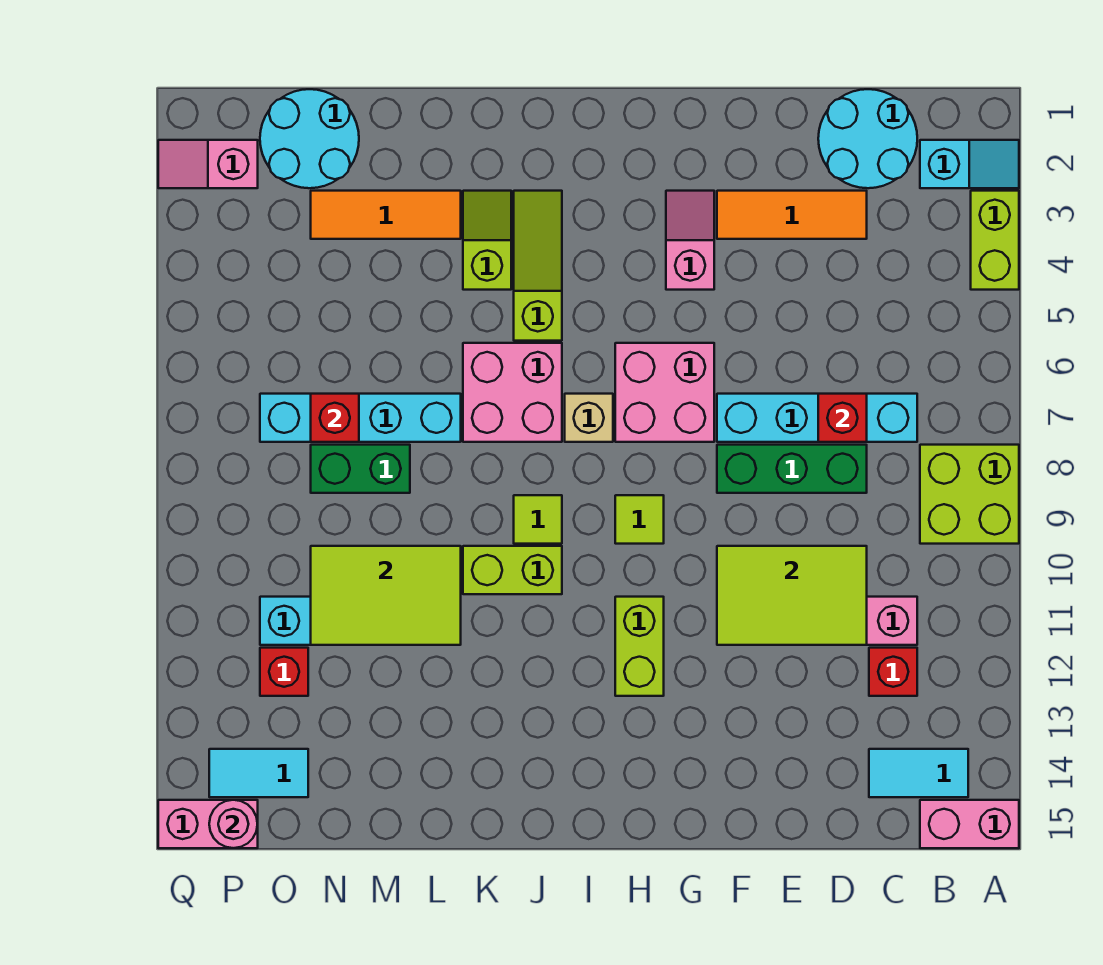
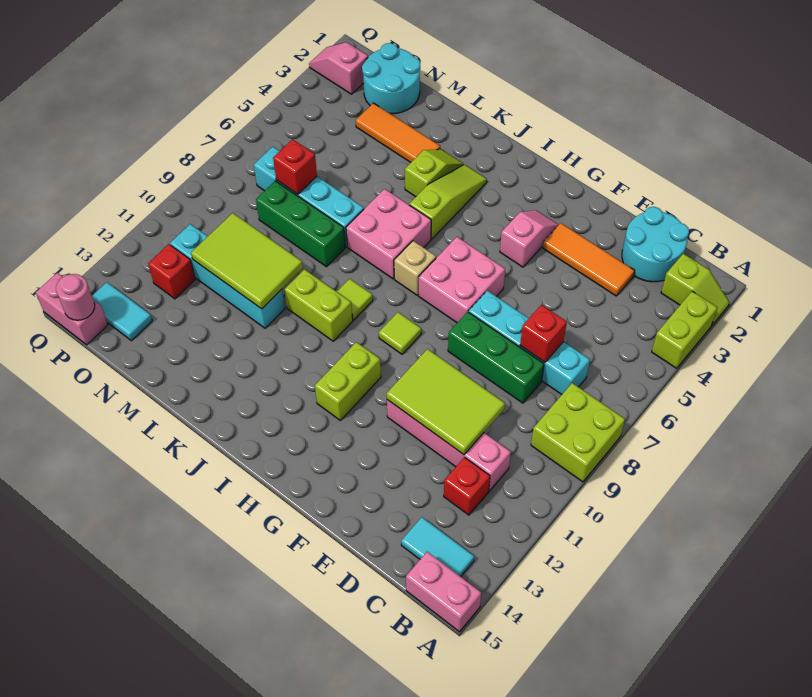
cyan slope A2:B2 level 1 top B -> lime slope A2:B2 level 1 top B
green brick M8:N8 level 1 -> green brick L8:N8 level 1

